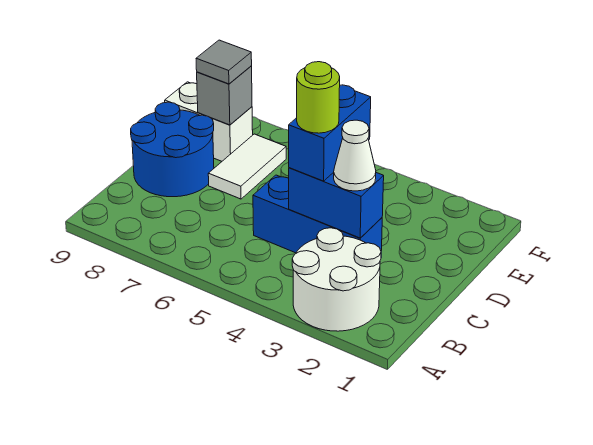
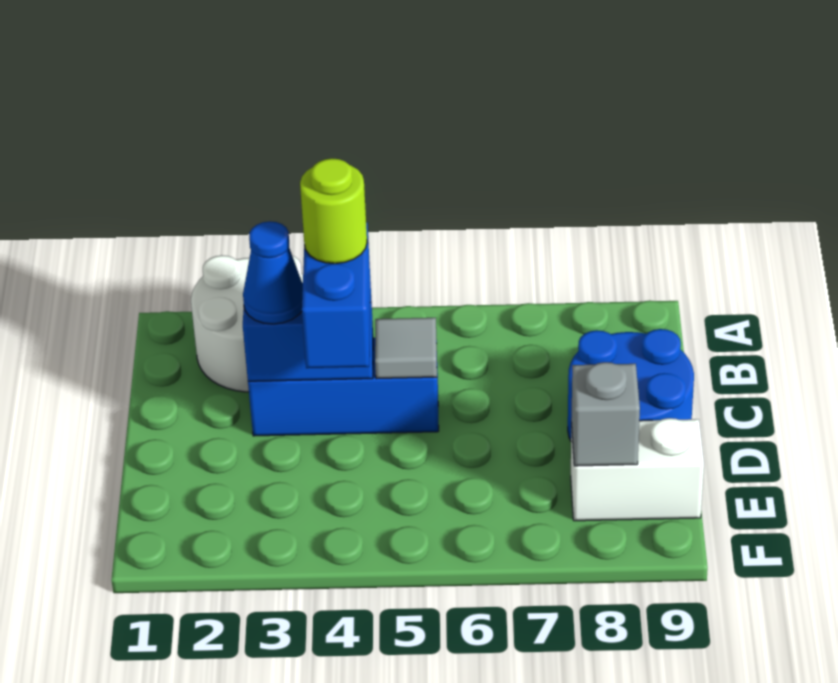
white cone C3 level 3 -> blue cone C3 level 3
white tile D7:E7 level 1 -> none
grey tile E8 level 3 -> grey tile C5 level 2

